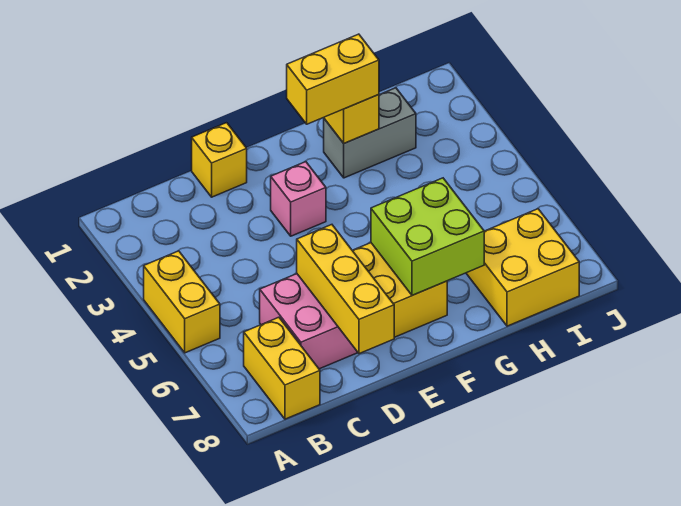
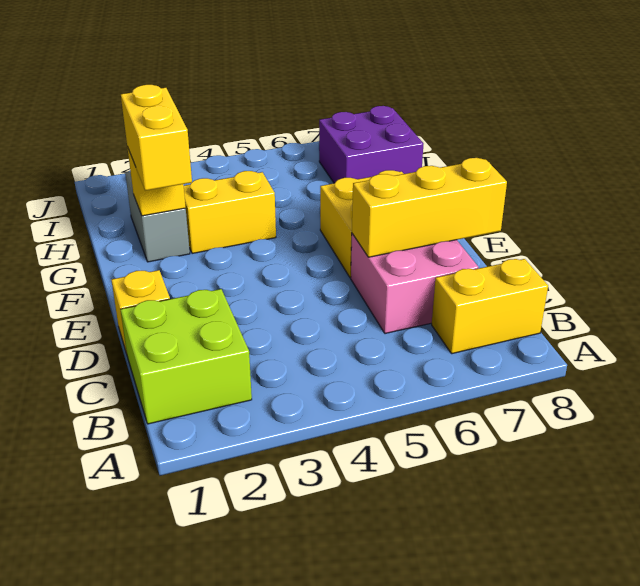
yellow brick A4:A5 level 1 -> yellow brick G3:G4 level 1
pink brick E3 level 1 -> none
lime brick F6:G7 level 2 -> lime brick B1:C2 level 1
yellow brick H7:I8 level 1 -> purple brick H7:I8 level 1

